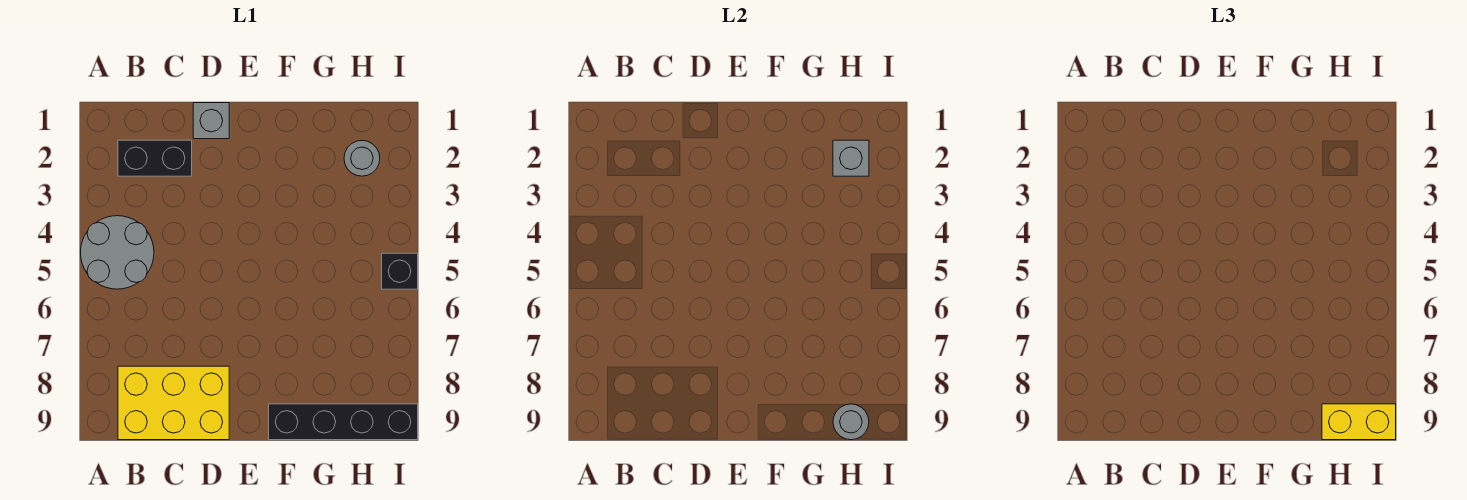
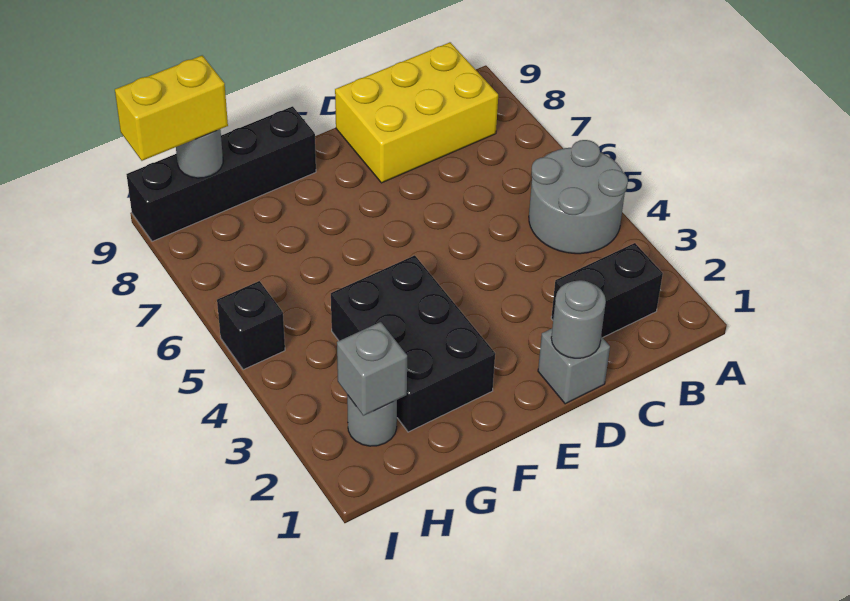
none -> grey round brick D1 level 2
none -> black brick F2:G4 level 1

